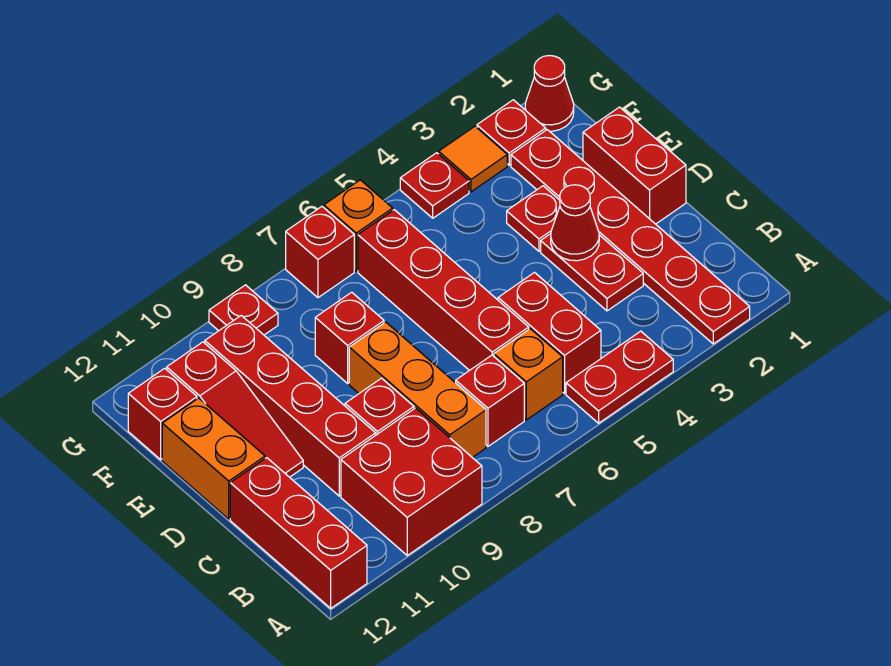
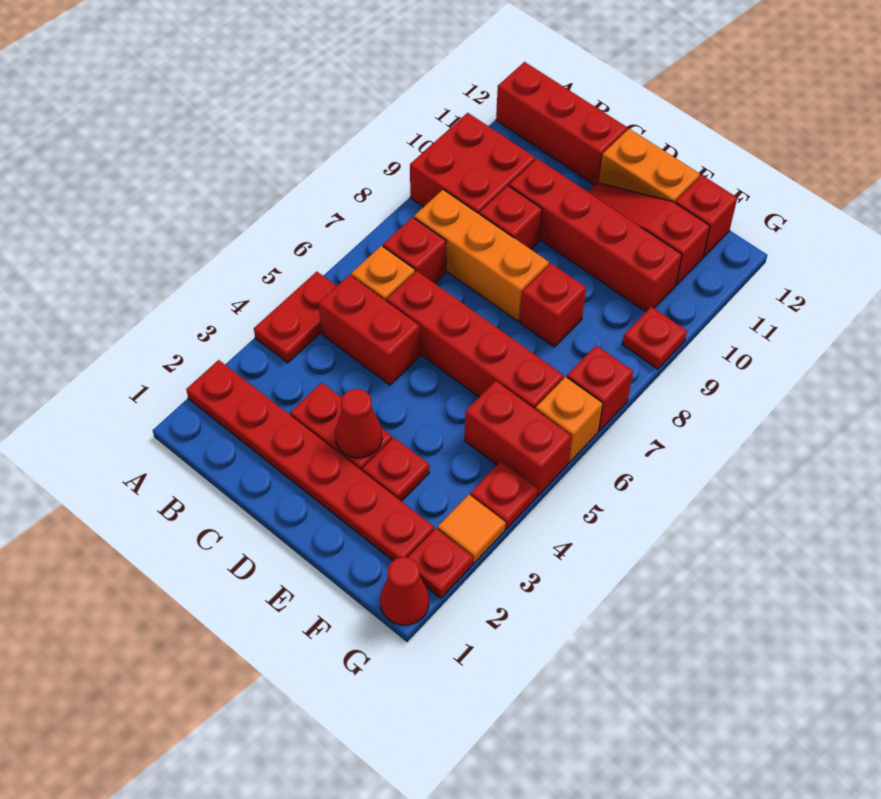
red brick D1:E1 level 1 -> red brick F5:G5 level 1

